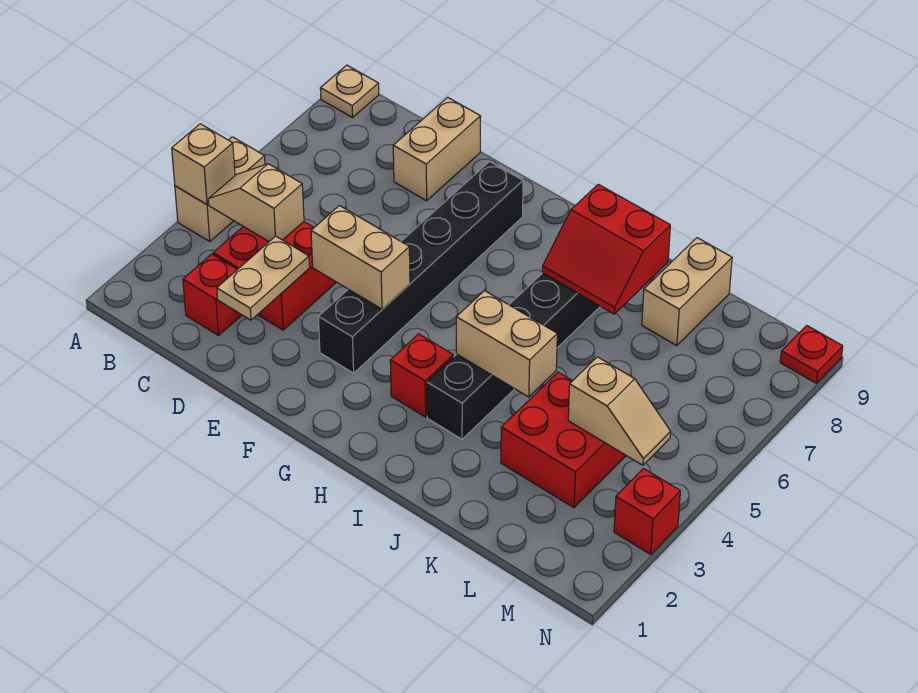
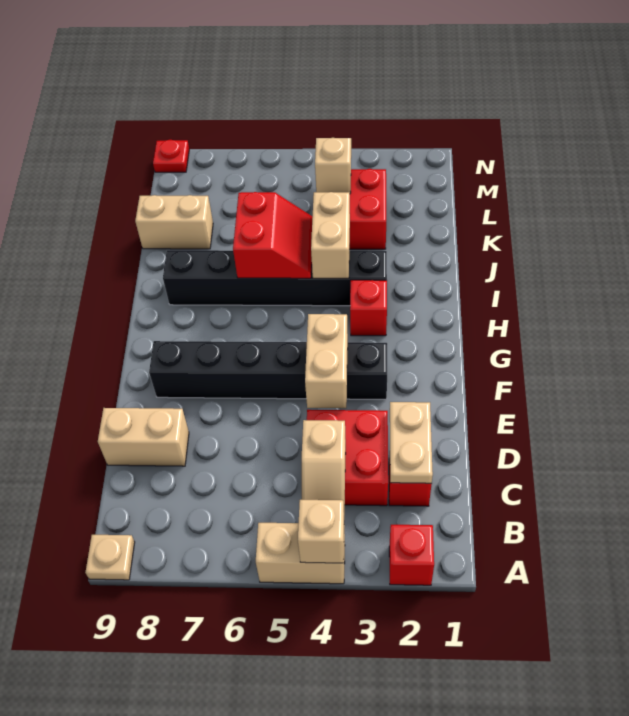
tan plate D2:D3 level 2 -> tan plate C2:D2 level 2
red slope I7:J8 level 2 top 8 -> red slope I5:J6 level 2 top 6
red brick N3 level 1 -> red brick A2 level 1

